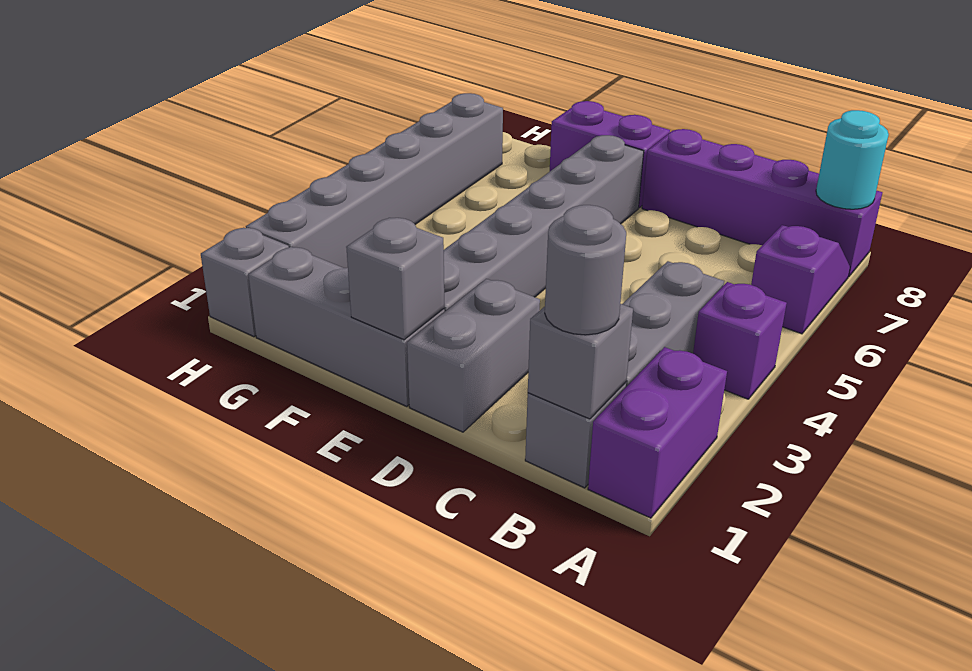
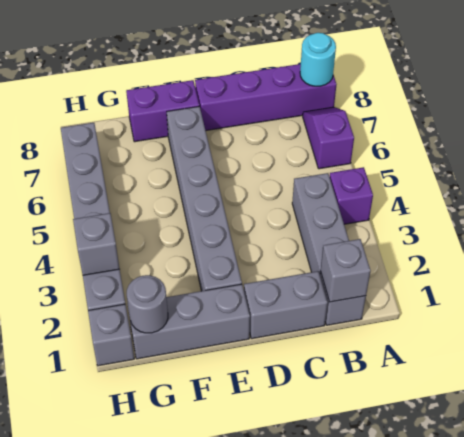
purple brick A1:A2 level 1 -> none
grey round brick B1 level 3 -> grey round brick G1 level 2
grey brick D1:D2 level 1 -> grey brick C1:D1 level 1
grey brick E1 level 2 -> grey brick H3 level 2

